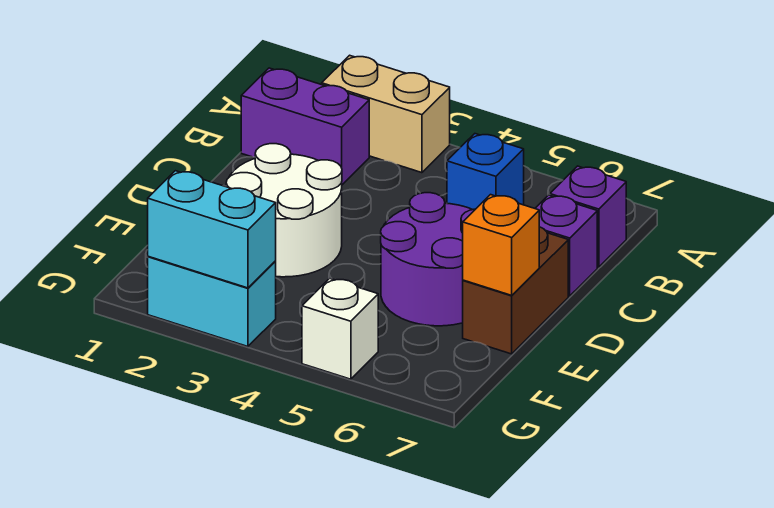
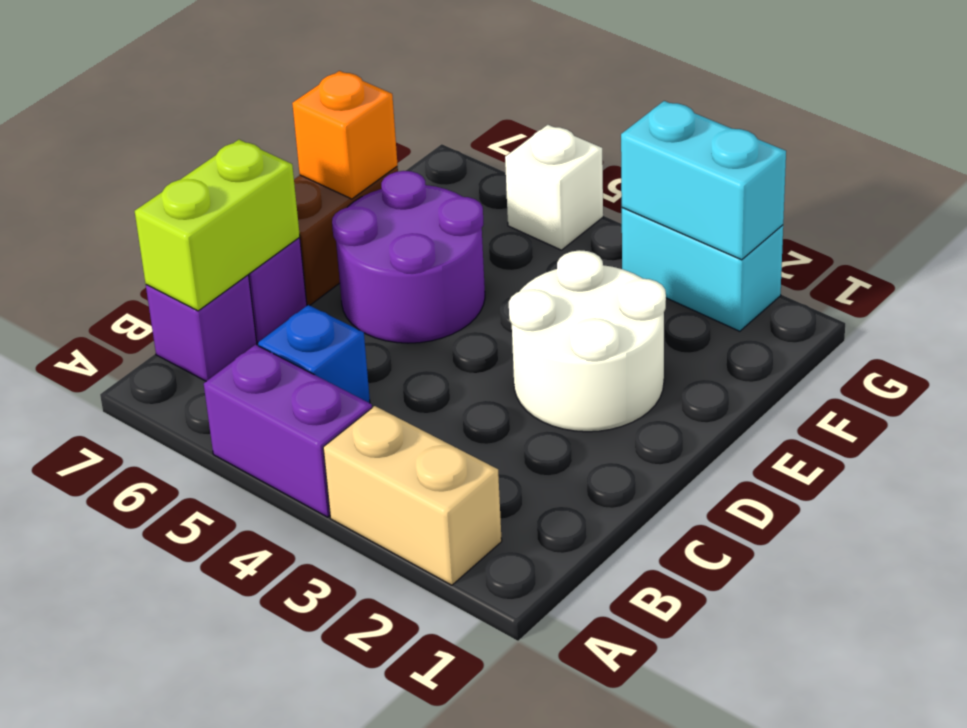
purple brick B1:B2 level 1 -> purple brick A4:A5 level 1
none -> lime brick B7:C7 level 2

